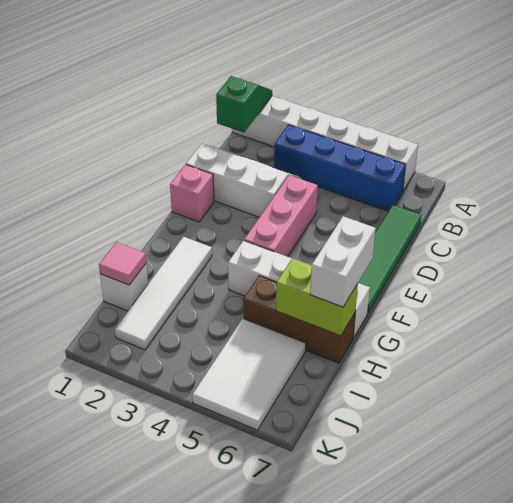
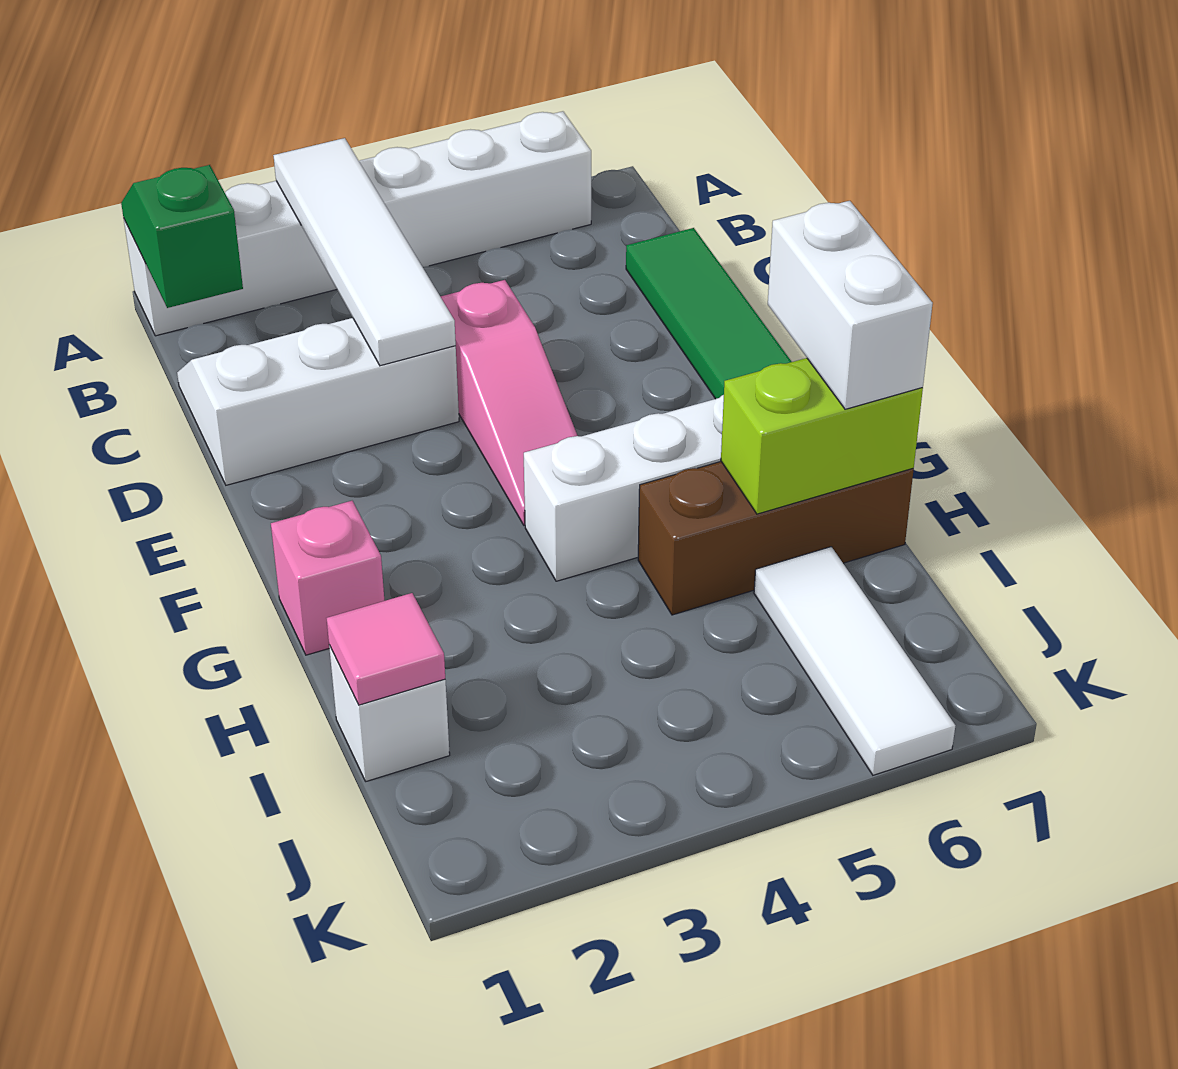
blue brick B3:B6 level 1 -> none
pink brick D4:F4 level 1 -> pink slope D4:F4 level 1 top D
pink brick E1 level 1 -> pink brick G1 level 1
white tile G2:J2 level 1 -> white tile A3:D3 level 2
white tile I5:K6 level 1 -> white tile I6:K6 level 1

